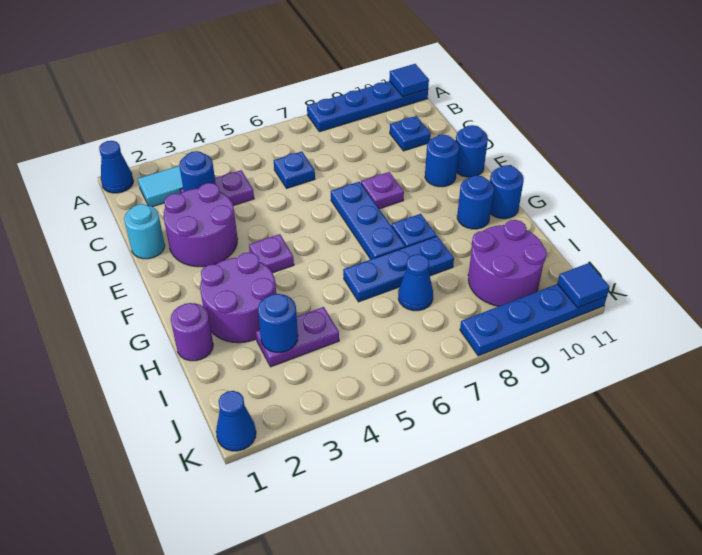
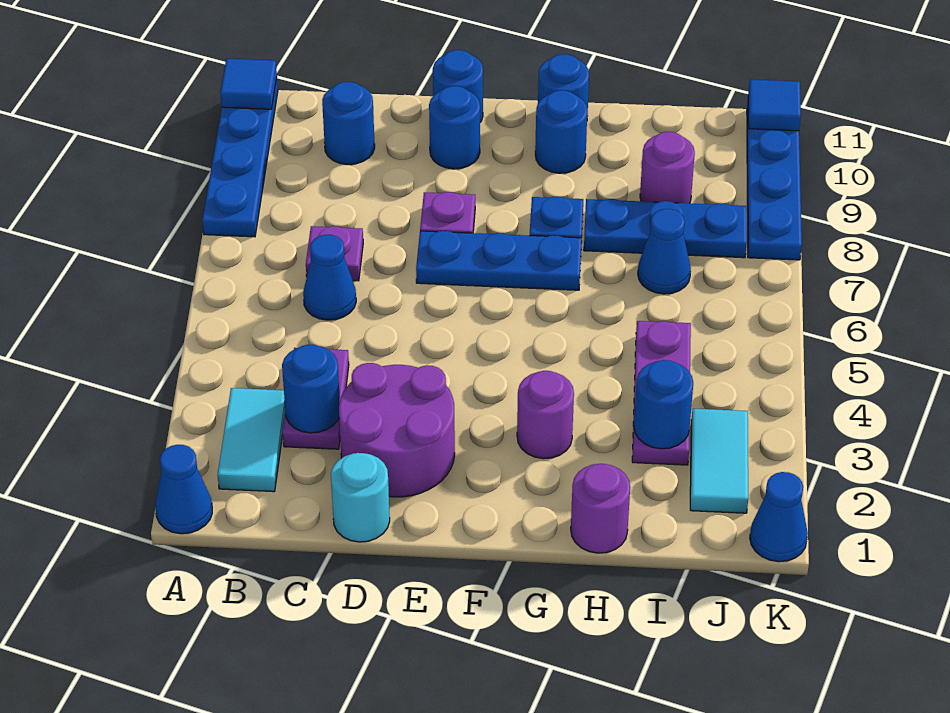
blue plate C6 level 1 -> blue cone C6 level 1
blue plate C10 level 1 -> blue round brick C10 level 1
purple plate F4 level 1 -> purple plate C7 level 1
purple round brick G2:H3 level 1 -> purple round brick G3 level 1
blue plate H6:H8 level 1 -> blue plate H8:J8 level 1
purple plate I3:I4 level 1 -> purple plate I3:I5 level 1
purple round brick I9:J10 level 1 -> purple round brick I9 level 1
none -> cyan tile J2:J3 level 1

